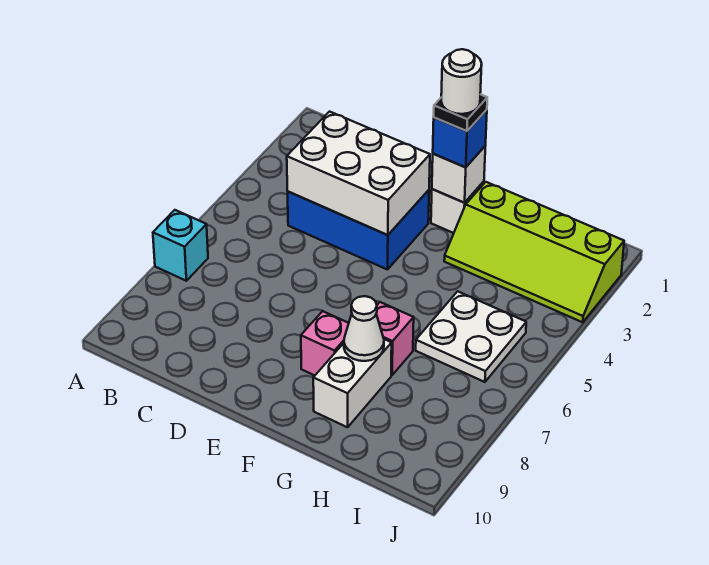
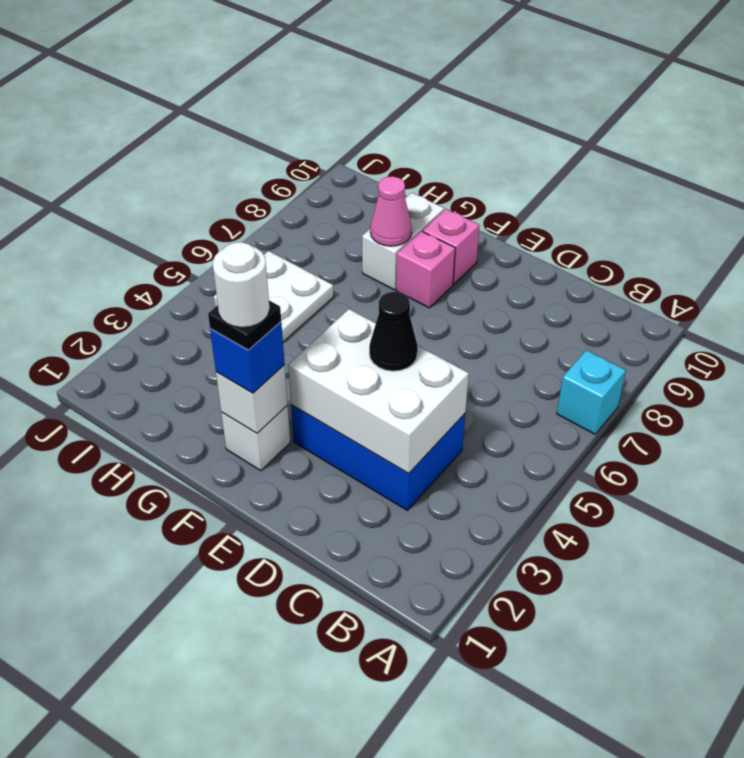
none -> black cone D4 level 3
lime slope G2:J3 level 1 top 2 -> none
pink brick G7 level 1 -> pink brick F9 level 1
white cone G8 level 2 -> pink cone G8 level 2

